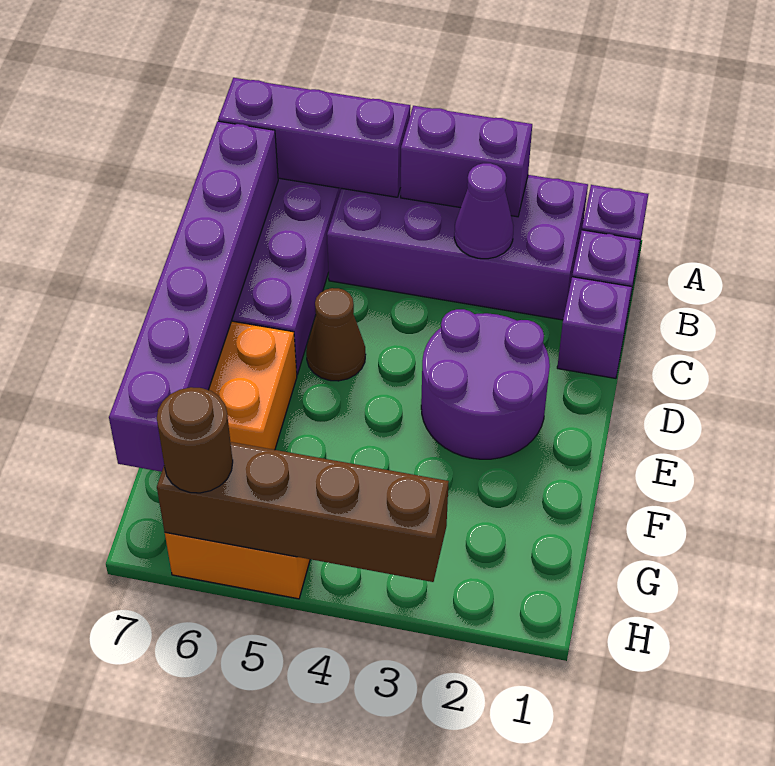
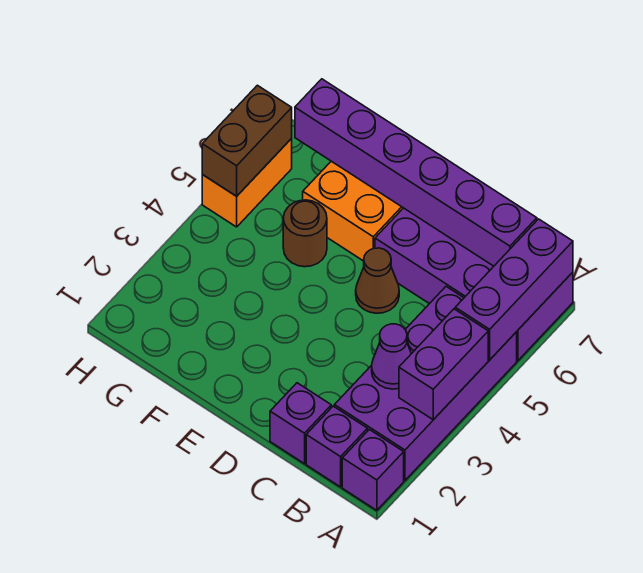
purple round brick D2:E3 level 1 -> none
brown brick H3:H6 level 2 -> brown brick H5:H6 level 2
brown round brick H6 level 3 -> brown round brick F5 level 1

